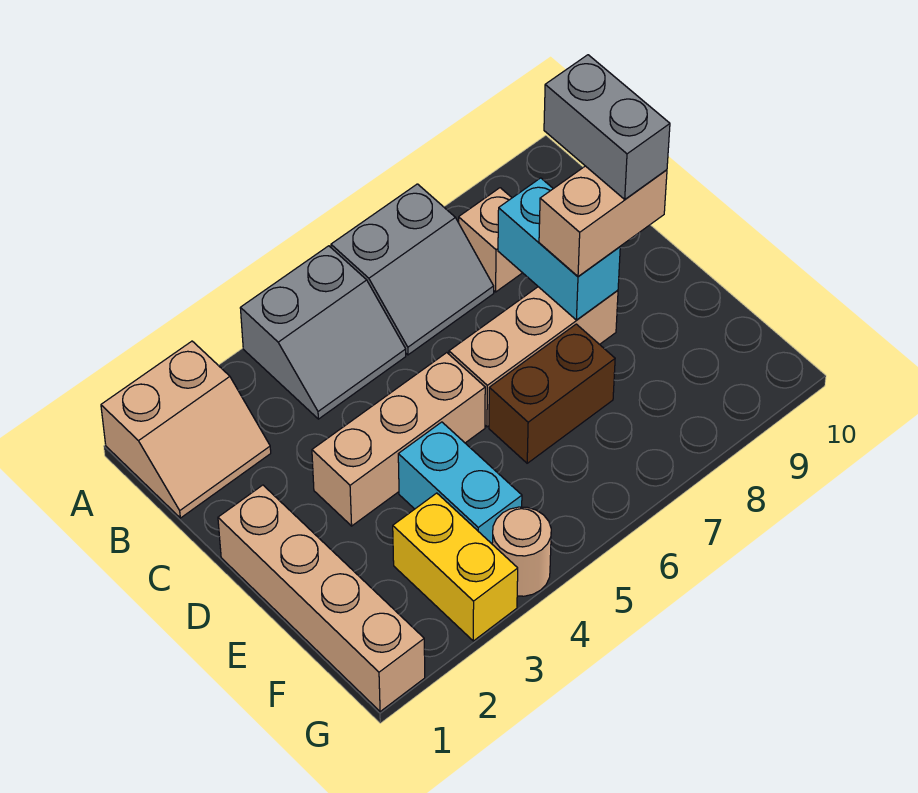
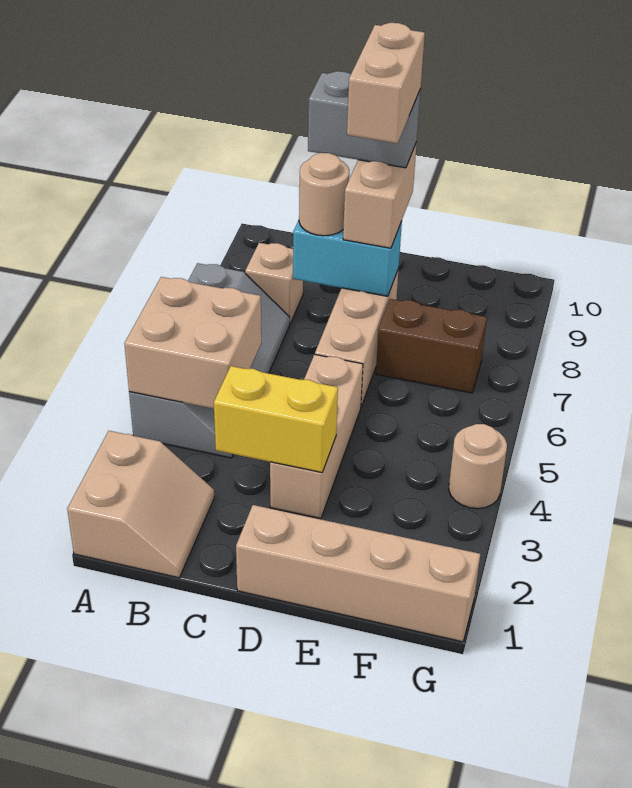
none -> tan brick A4:B5 level 2
none -> tan round brick C8 level 3
none -> tan brick D8:D9 level 5
cyan brick E4:F4 level 1 -> none
brown brick E6:E7 level 1 -> brown brick E7:F7 level 1
yellow brick F3:G3 level 1 -> yellow brick C3:D3 level 2

